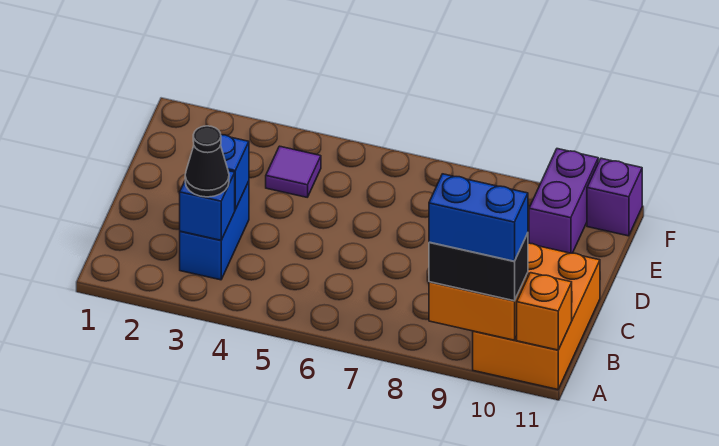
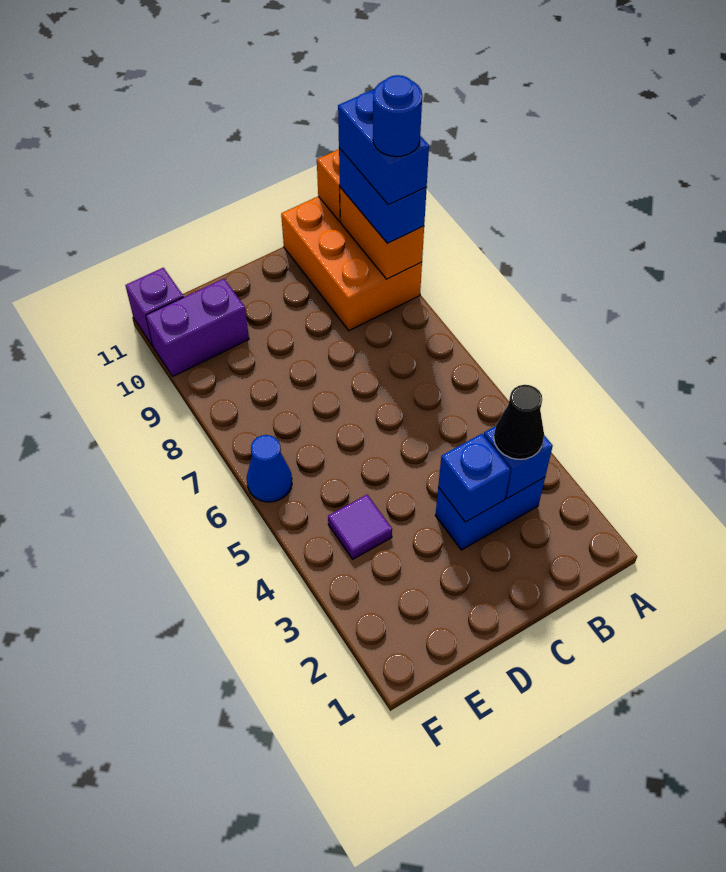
black brick A9:A10 level 3 -> blue brick A9:A10 level 3
none -> blue round brick A9 level 5
orange brick A10:C11 level 1 -> orange brick A9:B11 level 1
none -> blue cone F6 level 1

